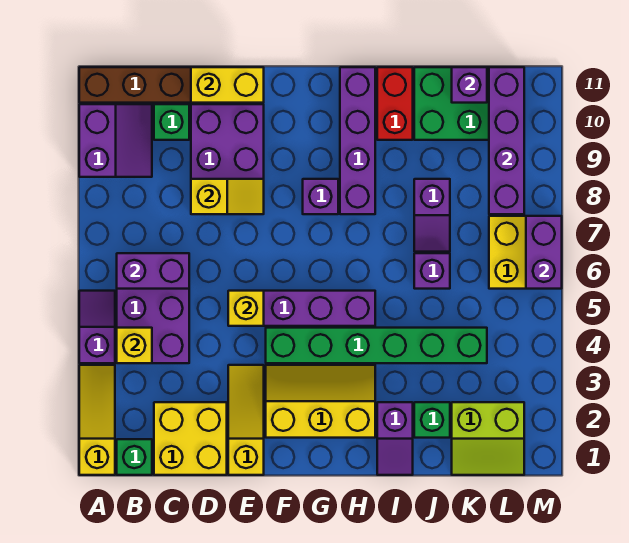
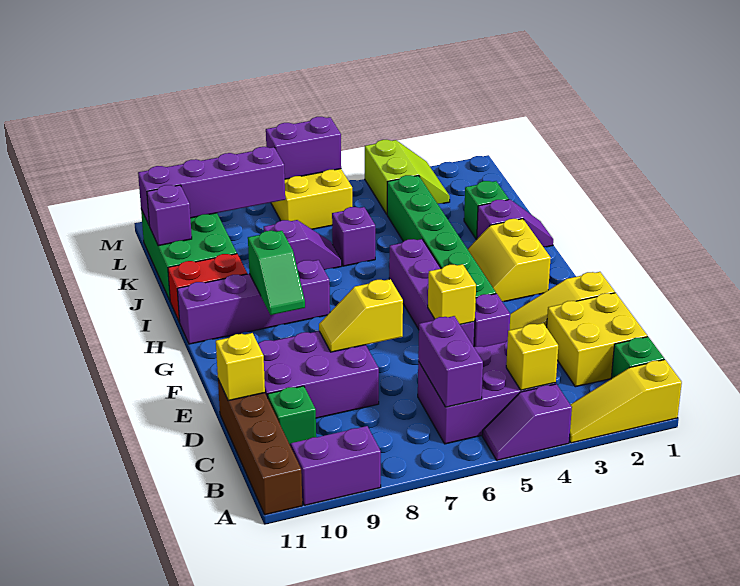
yellow slope D8:E8 level 2 top D -> yellow slope E7:E8 level 2 top 7
yellow brick D11:E11 level 2 -> yellow brick D11 level 2
yellow slope F2:H3 level 1 top 2 -> yellow slope G2:H3 level 1 top 2
purple brick G8 level 1 -> purple brick E4 level 1
none -> green slope G9:H9 level 2 top H
lime slope K1:L2 level 1 top 2 -> lime slope L3:M4 level 1 top 4

